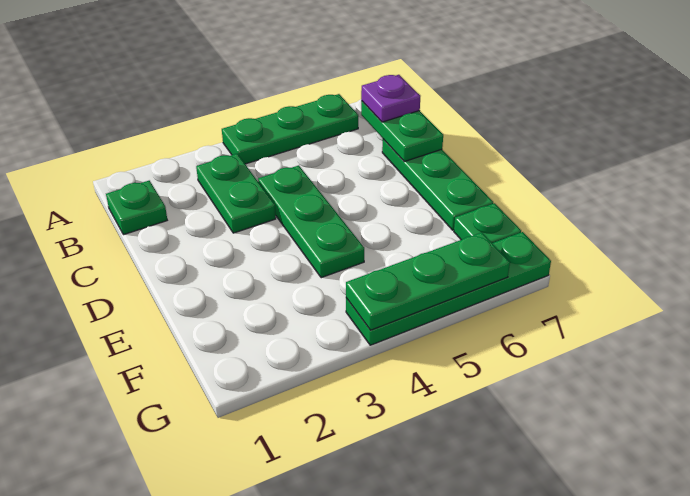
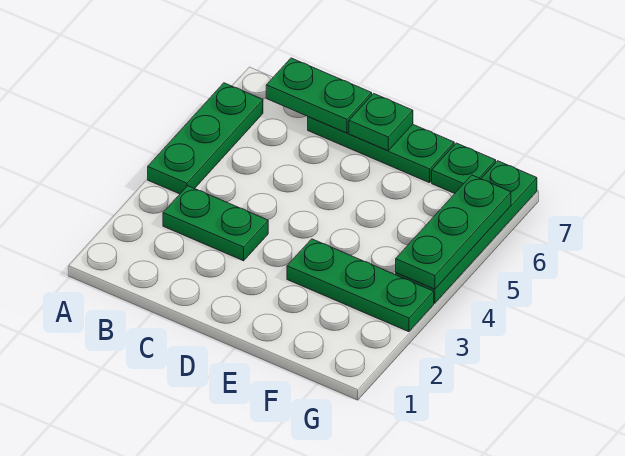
green plate B1 level 1 -> green plate D7 level 2
purple plate B7 level 3 -> none
green plate C4:E4 level 1 -> green plate E3:G3 level 1

